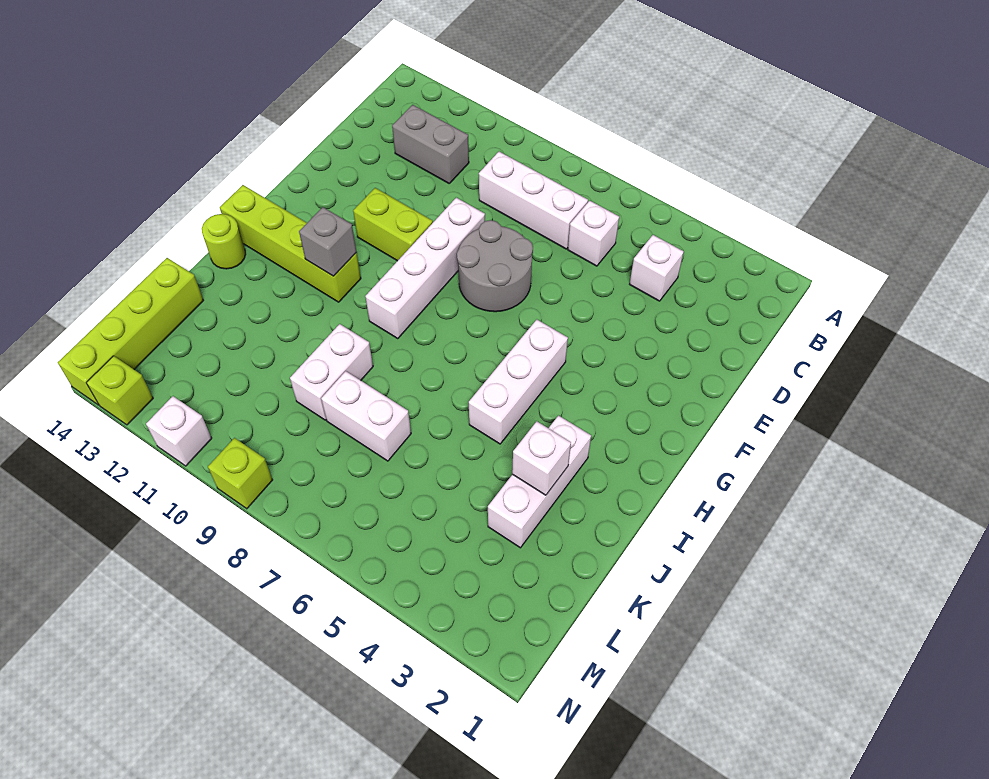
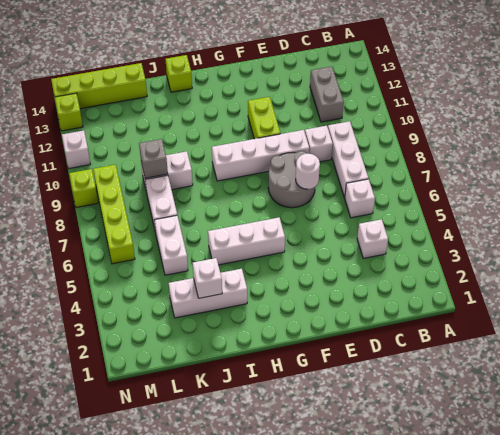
none -> white brick D9 level 1
none -> white round brick E7 level 2
lime brick H11:H14 level 1 -> lime brick M6:M9 level 1
grey brick H11 level 2 -> grey brick K9 level 2
lime round brick I14 level 1 -> lime brick I14 level 1
none -> white brick K5:K6 level 1

